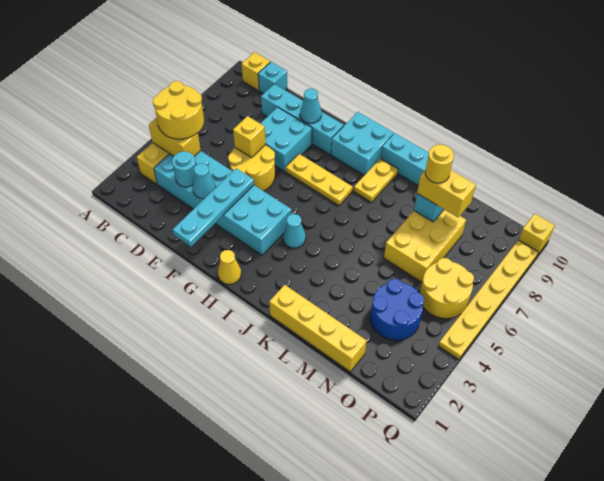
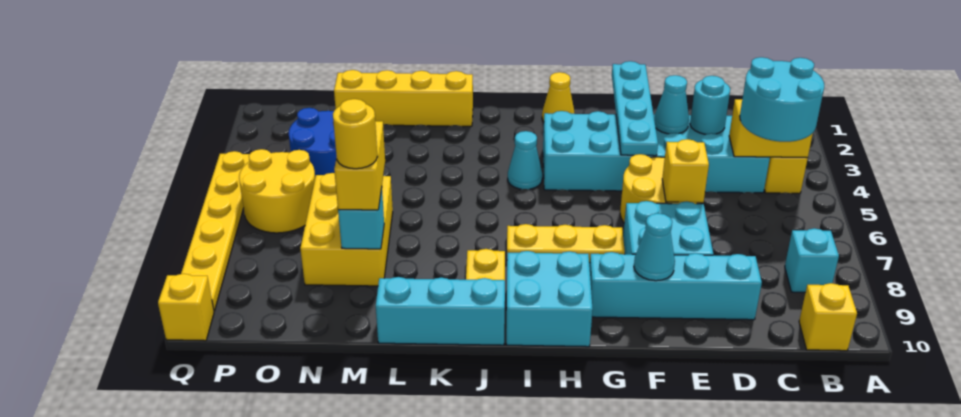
yellow round brick B4:C5 level 3 -> cyan round brick B4:C5 level 3
cyan brick C10 level 1 -> cyan brick B8 level 1
yellow brick M8:N8 level 3 -> yellow brick M7:M8 level 3

